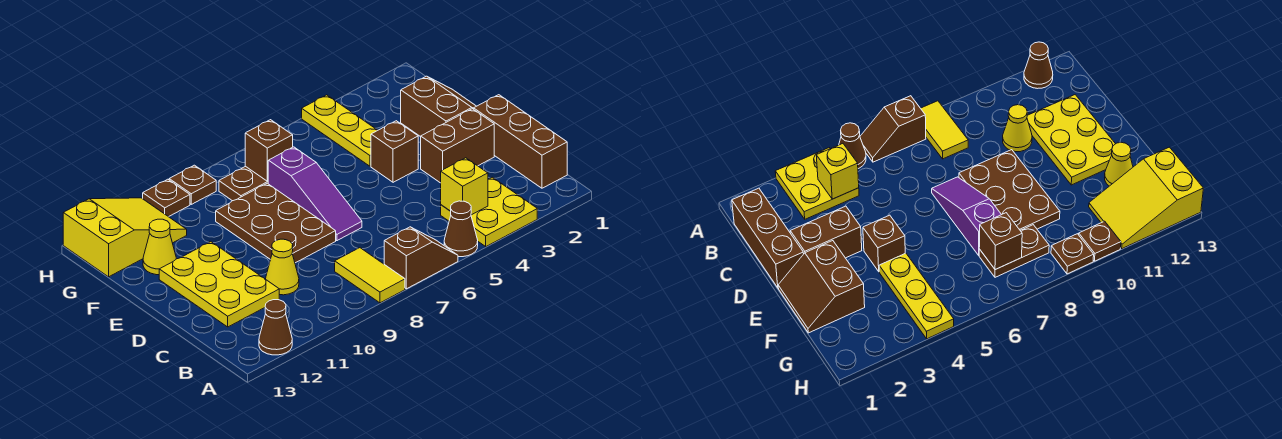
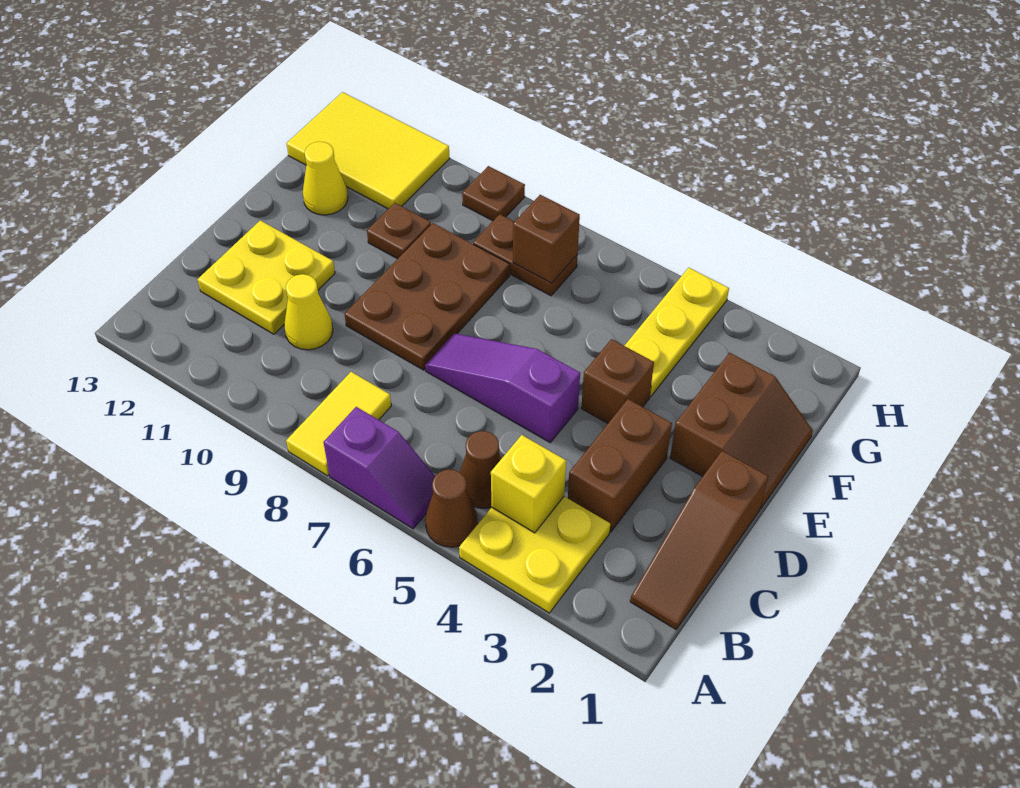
brown slope A6:A7 level 1 top 7 -> purple slope A6:A7 level 1 top 7
brown cone A12 level 1 -> brown cone B5 level 1
brown brick B1:D1 level 1 -> brown slope B1:D1 level 1 top D
yellow plate C11:E12 level 1 -> yellow plate C11:D12 level 1
brown brick D2:D3 level 1 -> brown brick C3:D3 level 1
purple slope D7:F7 level 1 top F -> purple slope D5:D7 level 1 top 5
yellow slope G11:H13 level 1 top 13 -> yellow tile G11:H13 level 1
brown plate H10 level 1 -> brown plate F10 level 1

